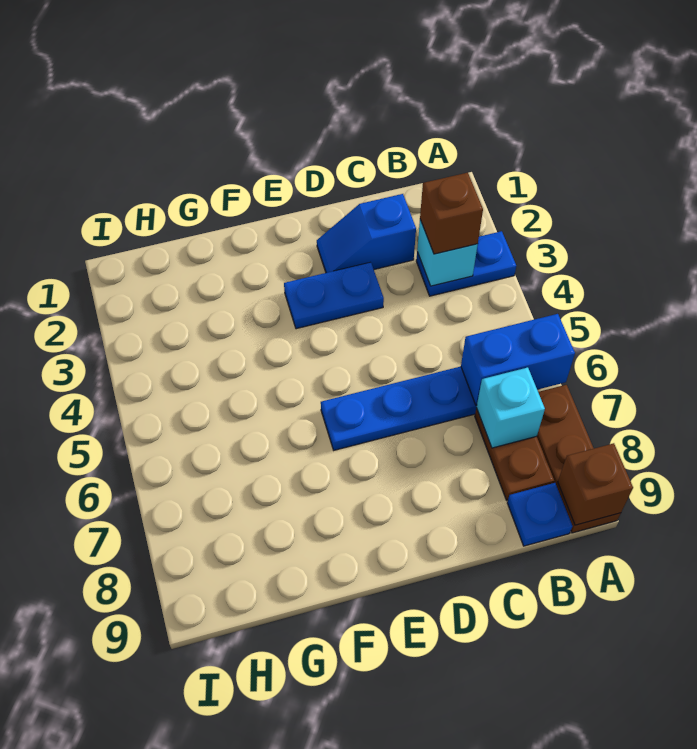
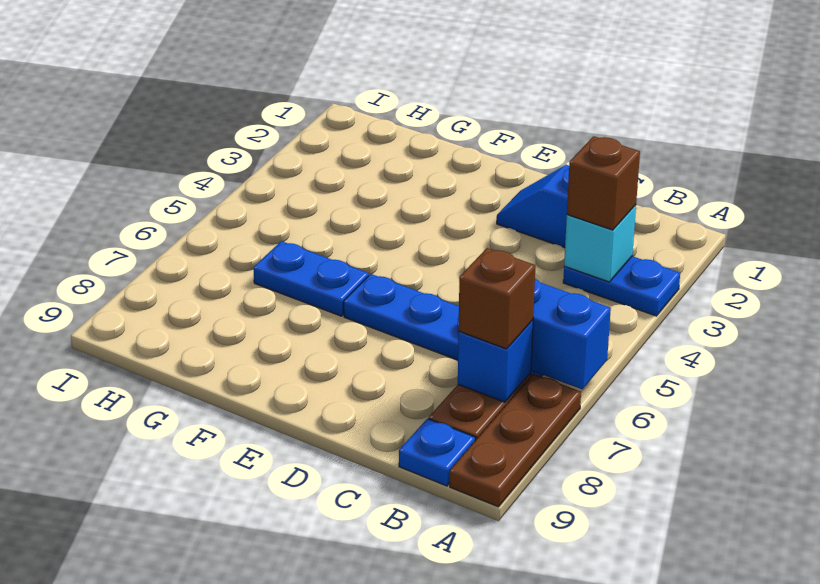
brown brick A9 level 2 -> brown brick B7 level 3
cyan brick B7 level 2 -> blue brick B7 level 2
blue plate D3:E3 level 1 -> blue plate F6:G6 level 1

